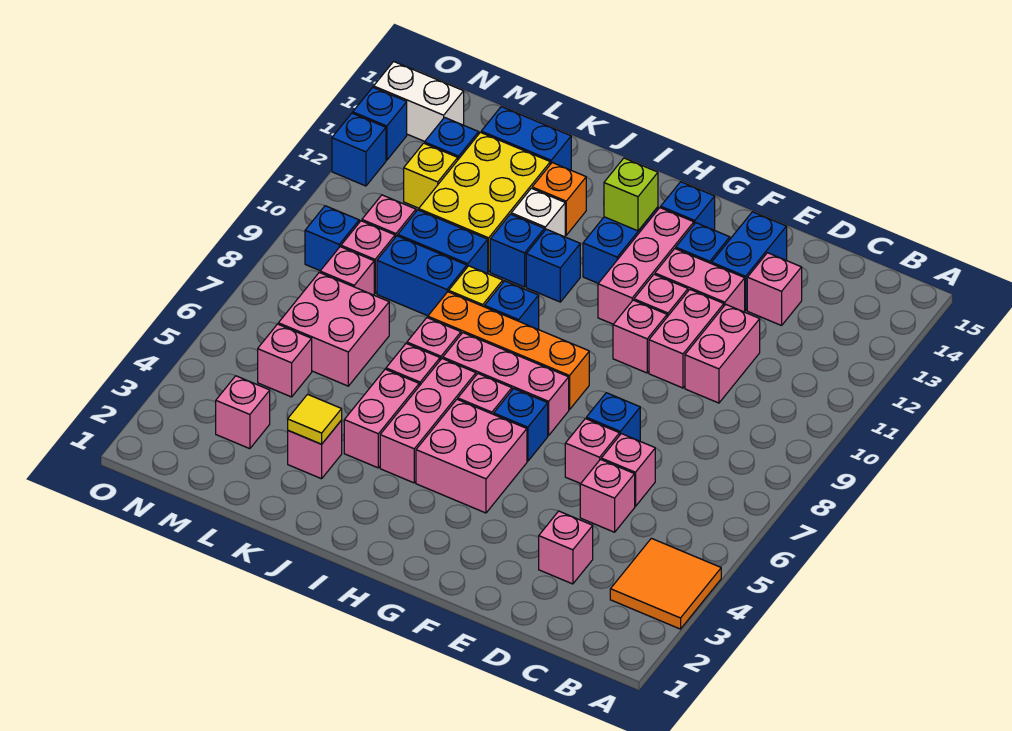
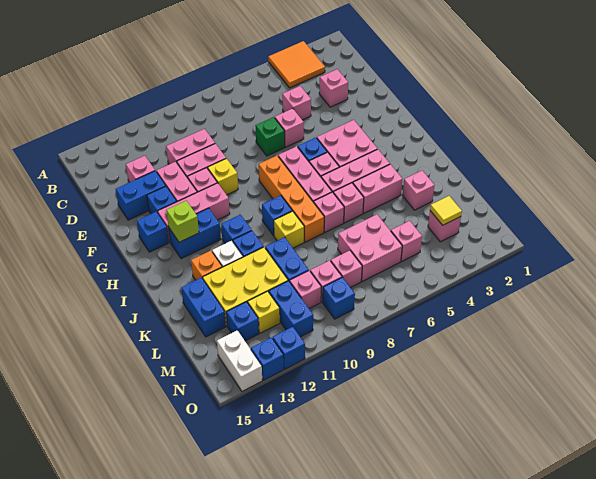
pink brick D6 level 1 -> none
blue brick E7 level 1 -> green brick E7 level 1
pink brick F10 level 1 -> yellow brick F10 level 1
yellow tile K3 level 2 -> yellow tile M3 level 2
blue brick K9:L9 level 1 -> blue brick M11:N11 level 1

